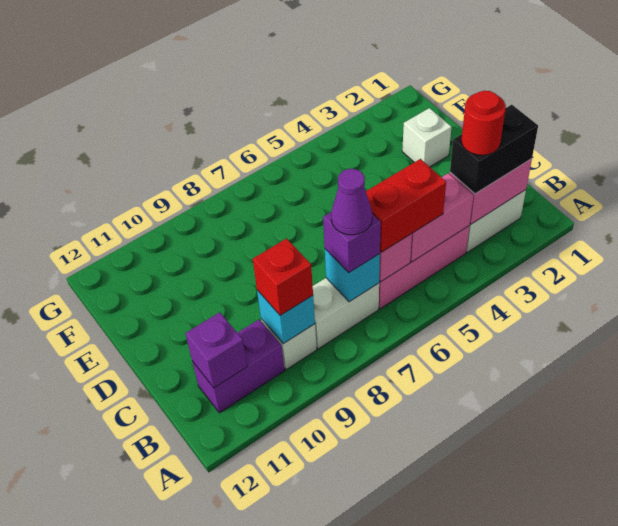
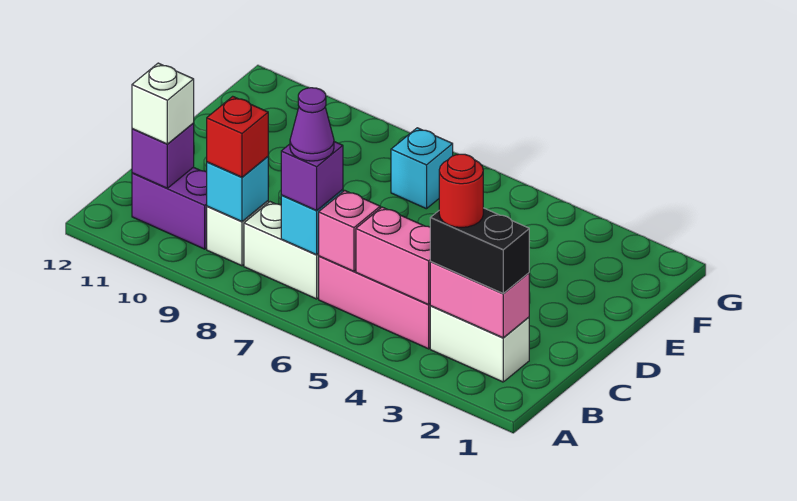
red brick B5:B6 level 3 -> none
white brick E2 level 1 -> white brick B11 level 3
none -> cyan brick F7 level 1

